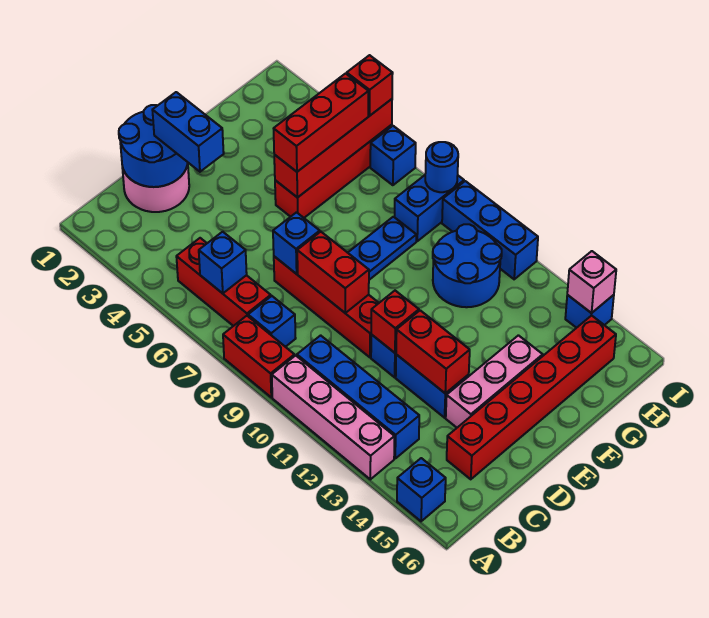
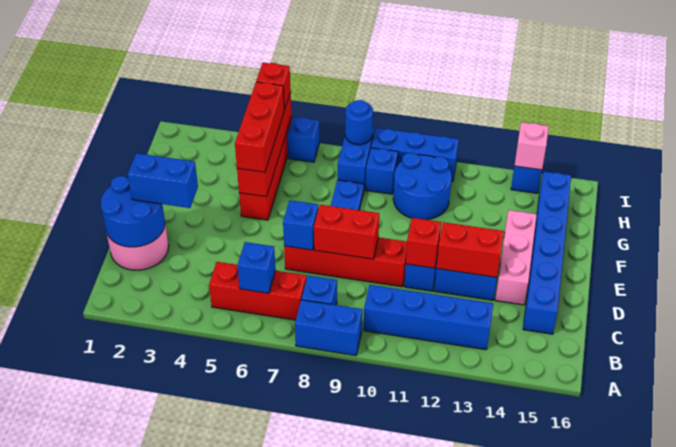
red brick A8:A9 level 1 -> blue brick A8:A9 level 1
pink brick A10:A13 level 1 -> none
blue brick A15 level 1 -> blue brick H9 level 1
red brick C15:H15 level 1 -> blue brick C15:H15 level 1

